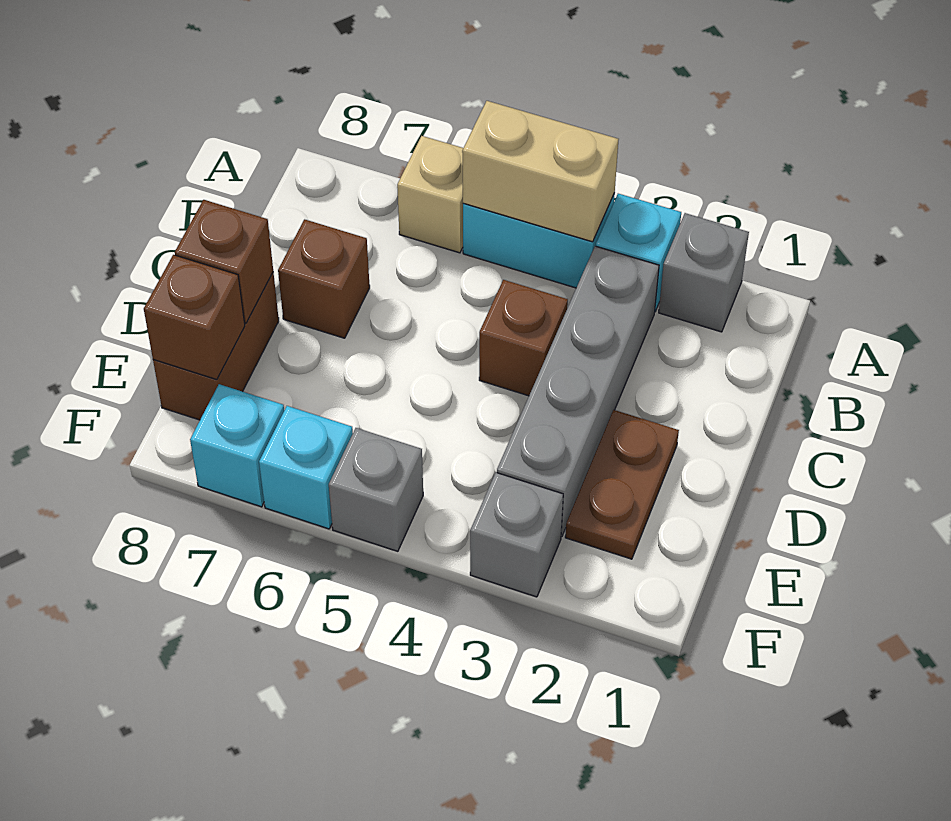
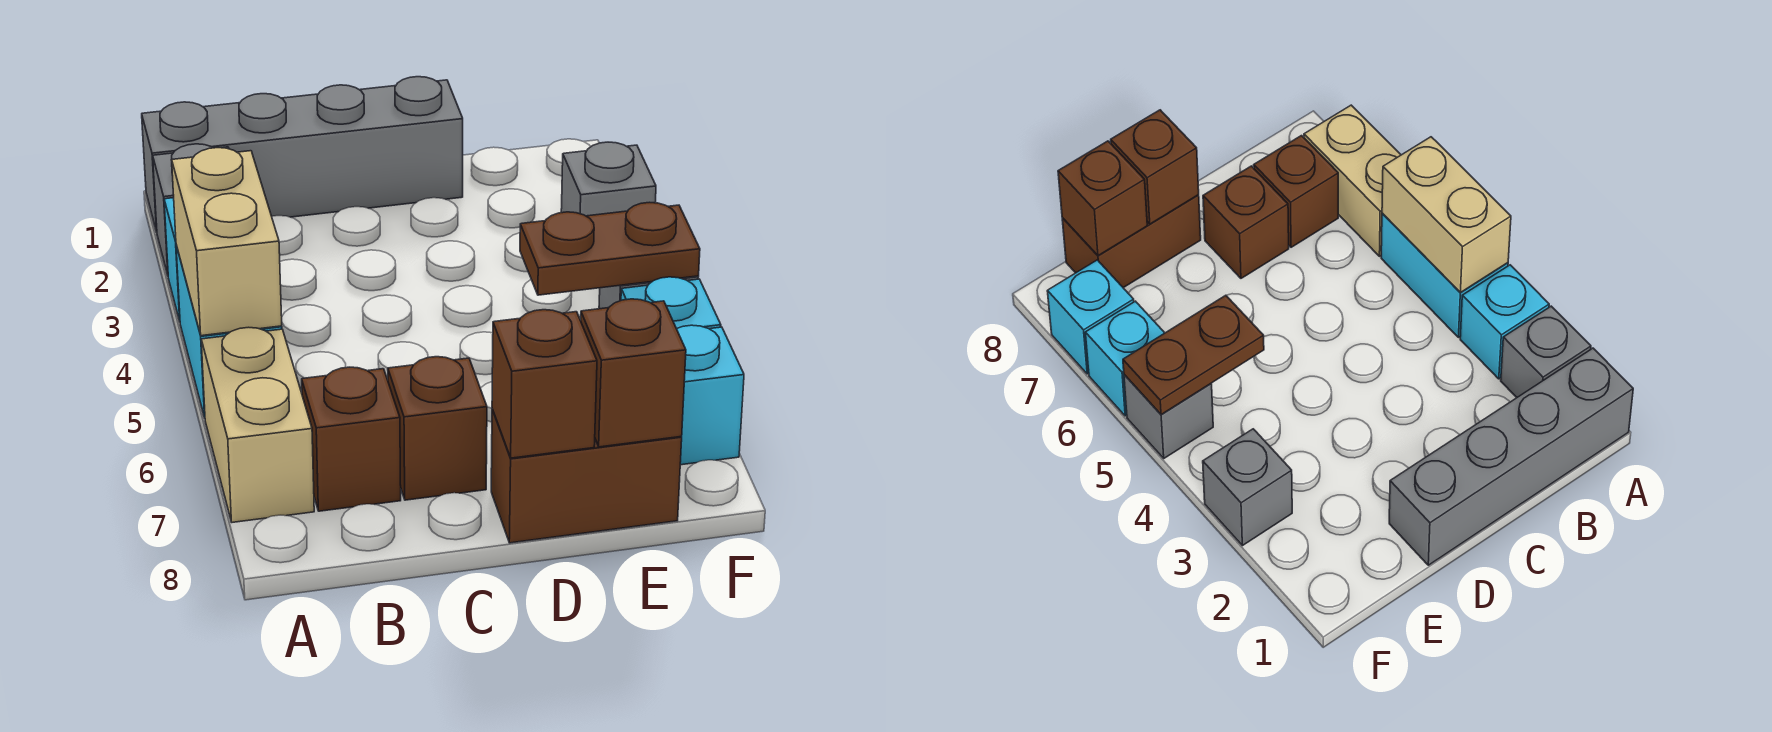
tan brick A6 level 1 -> tan brick A6:A7 level 1
grey brick B3:E3 level 1 -> grey brick A1:D1 level 1
brown brick C4 level 1 -> brown brick B7 level 1
brown plate D2:E2 level 1 -> brown plate E5:F5 level 2

